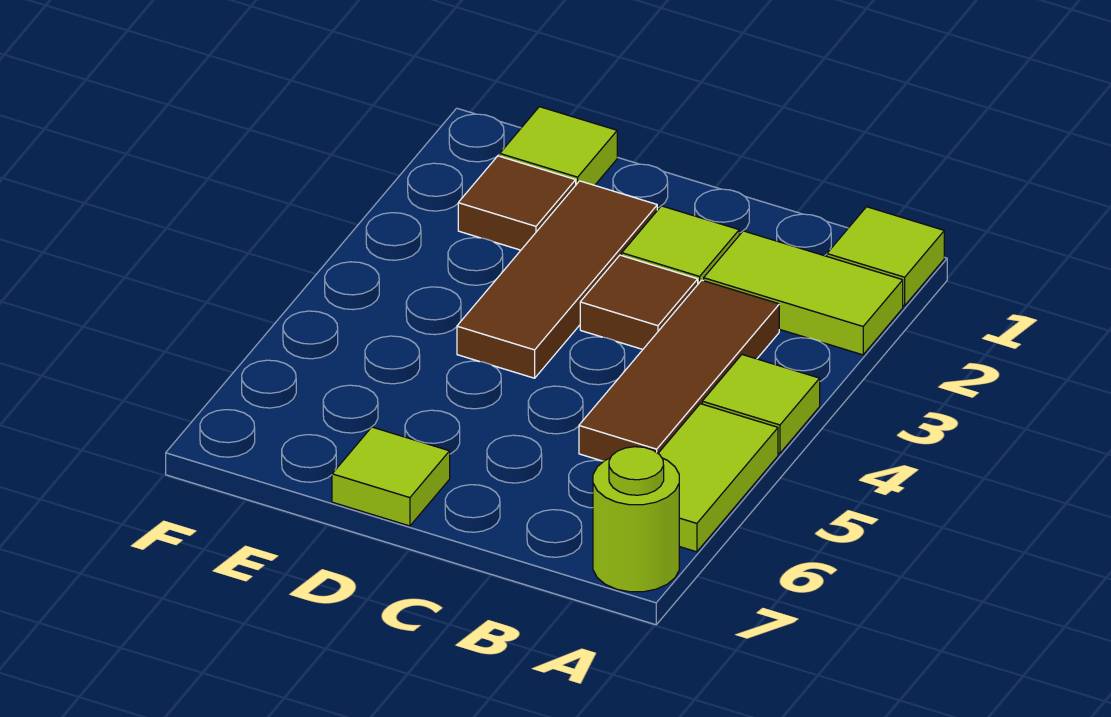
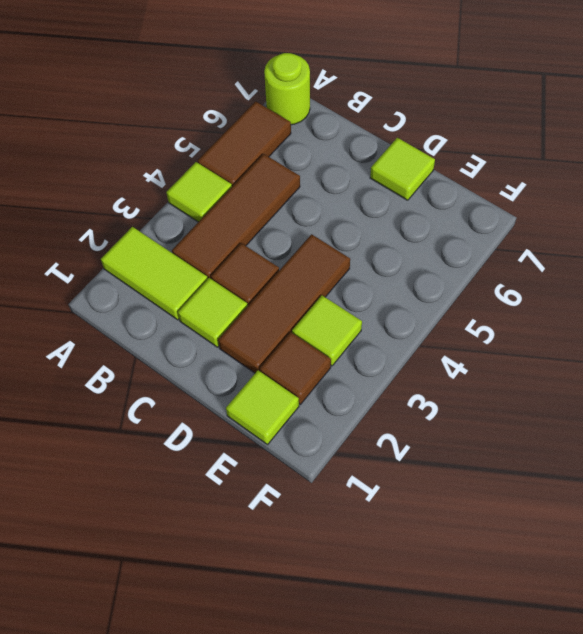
lime tile A1 level 1 -> lime tile E3 level 1
lime tile A5:A6 level 1 -> brown tile A5:A6 level 1

